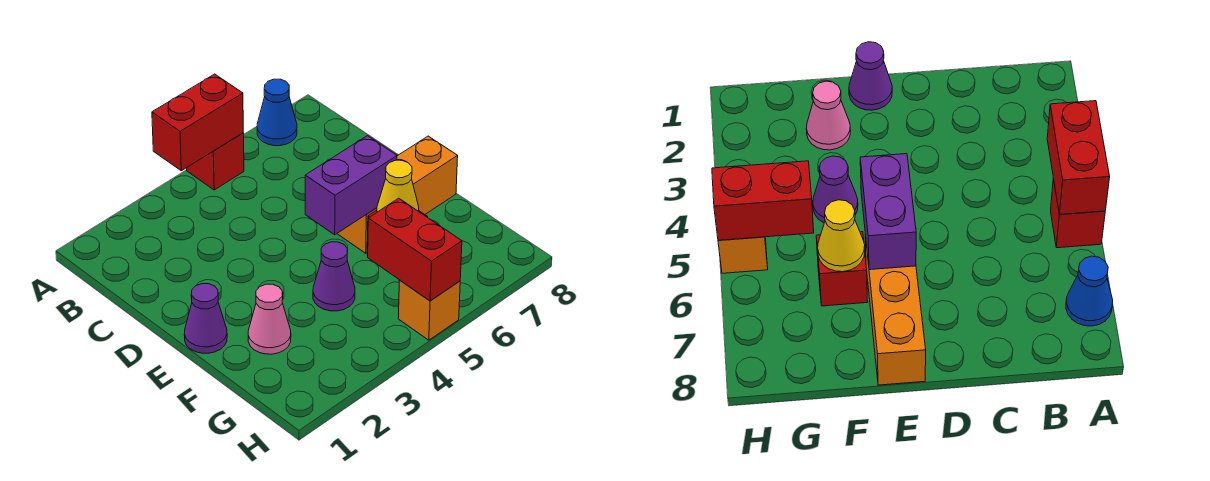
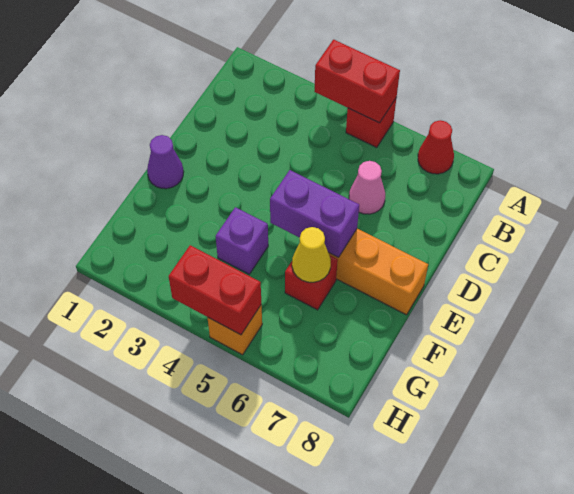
blue cone A7 level 1 -> red cone A7 level 1
pink cone F2 level 1 -> pink cone C6 level 1
purple cone F4 level 1 -> purple brick F4 level 1
red brick G5:H5 level 2 -> red brick H4:H5 level 2

